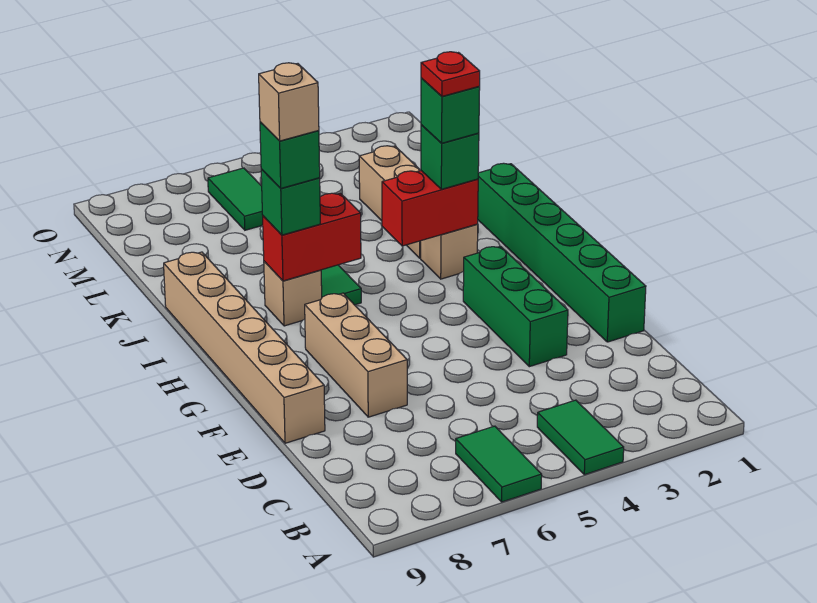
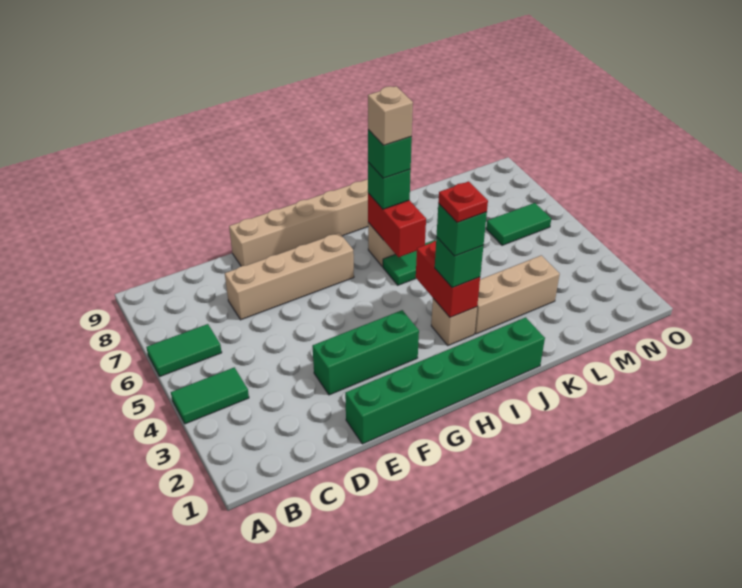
tan brick E7:G7 level 1 -> tan brick D7:G7 level 1

